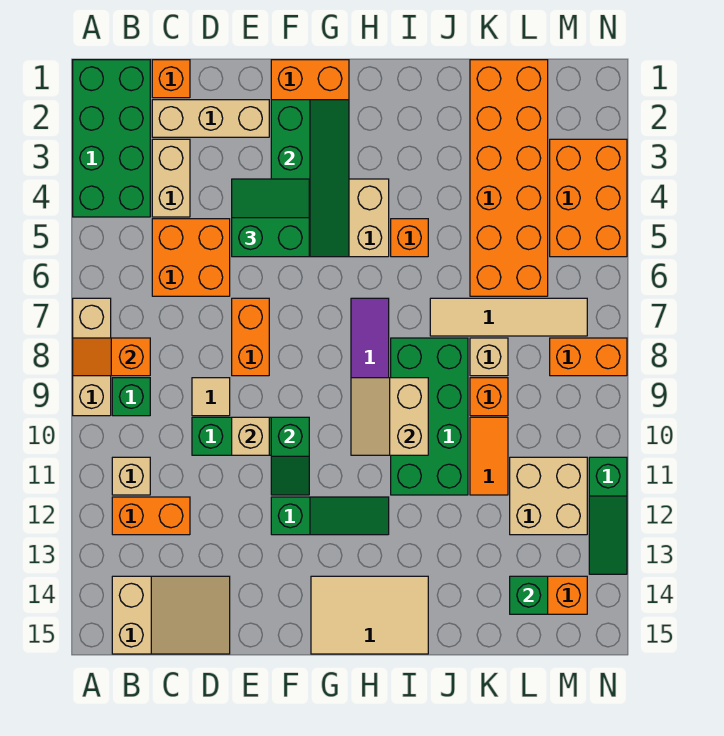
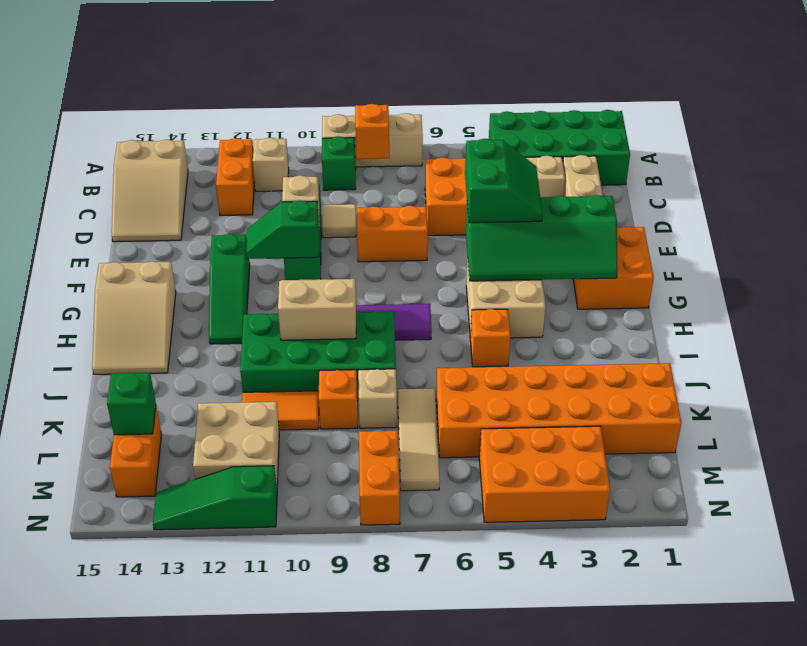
orange brick C1 level 1 -> none
tan tile G14:I15 level 1 -> tan slope G14:I15 level 1 top G
tan tile J7:M7 level 1 -> tan tile K7:M7 level 1

